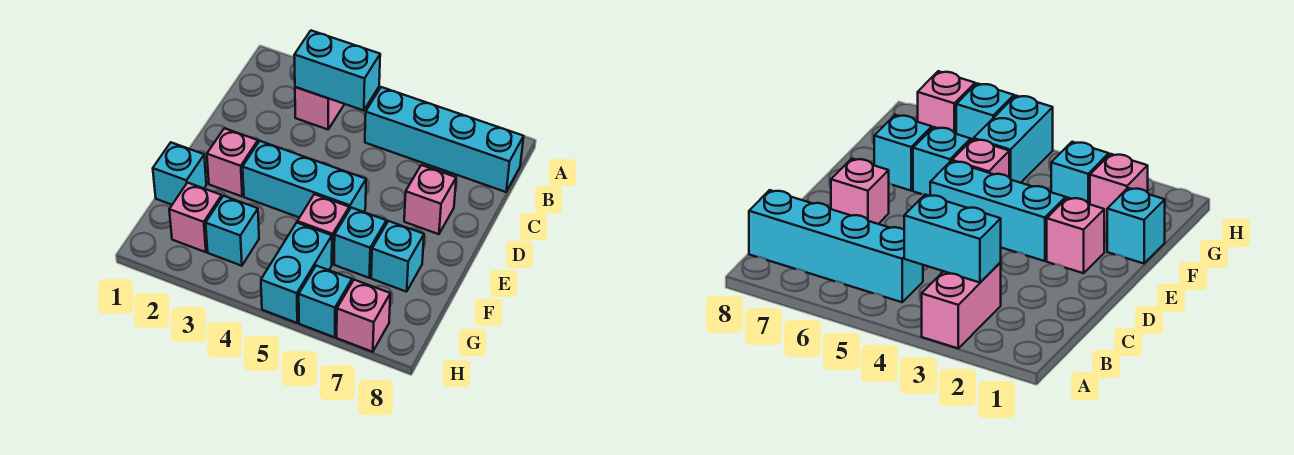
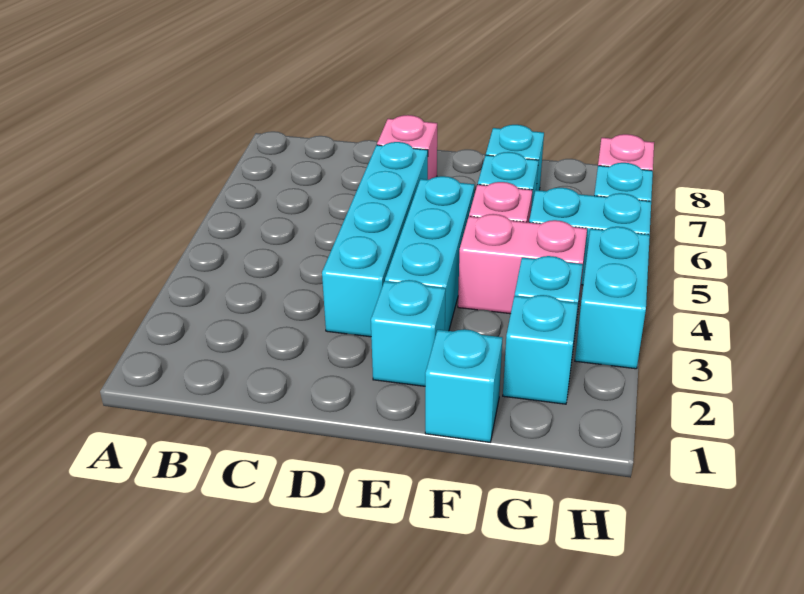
pink brick A3:B3 level 1 -> pink brick F4:G4 level 1
cyan brick B3:B4 level 2 -> cyan brick H3:H4 level 1
cyan brick B5:B8 level 1 -> cyan brick D3:D6 level 1
pink brick E2 level 1 -> cyan brick E2 level 1
pink brick G2 level 1 -> cyan brick G2 level 1

